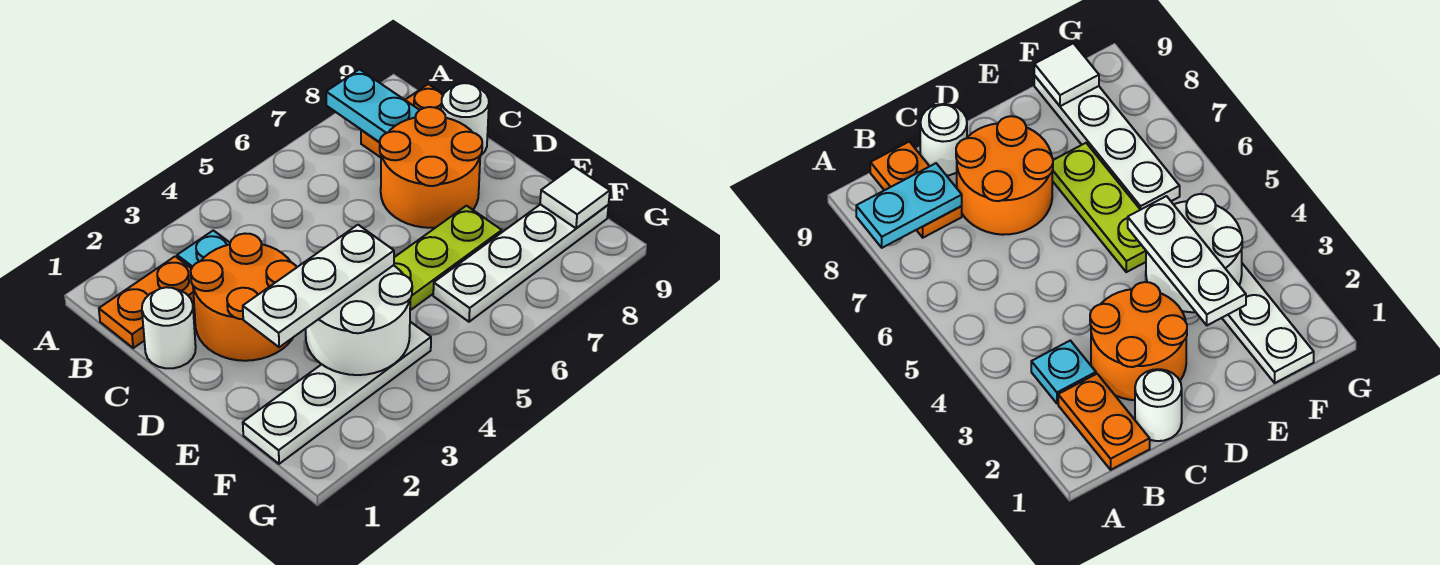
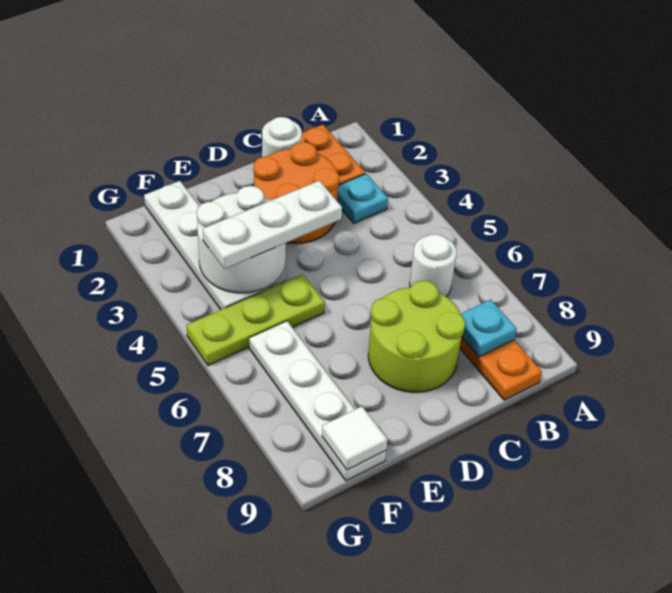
cyan plate A8:B8 level 2 -> cyan plate B8 level 2
orange round brick C7:D8 level 1 -> lime round brick C7:D8 level 1
white round brick C9 level 1 -> white round brick B6 level 1
white plate E2:E4 level 3 -> white plate D4:F4 level 3
lime plate E5:E7 level 1 -> lime plate E5:G5 level 1

